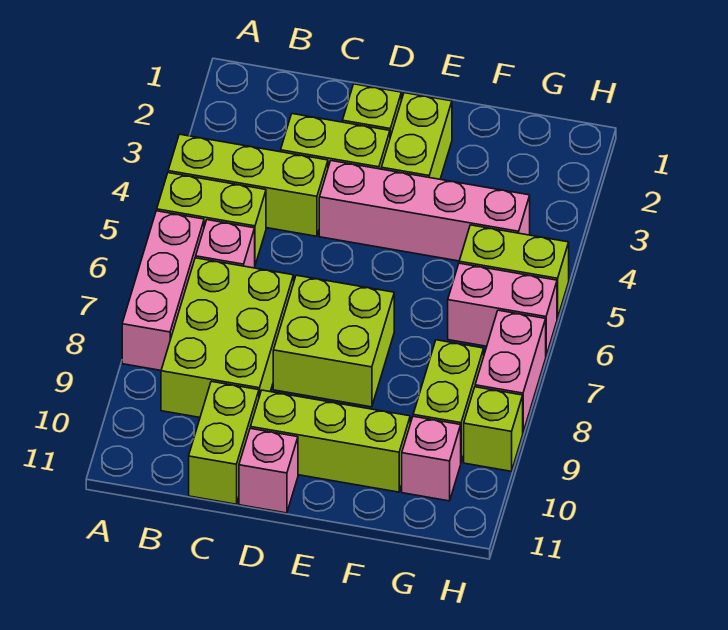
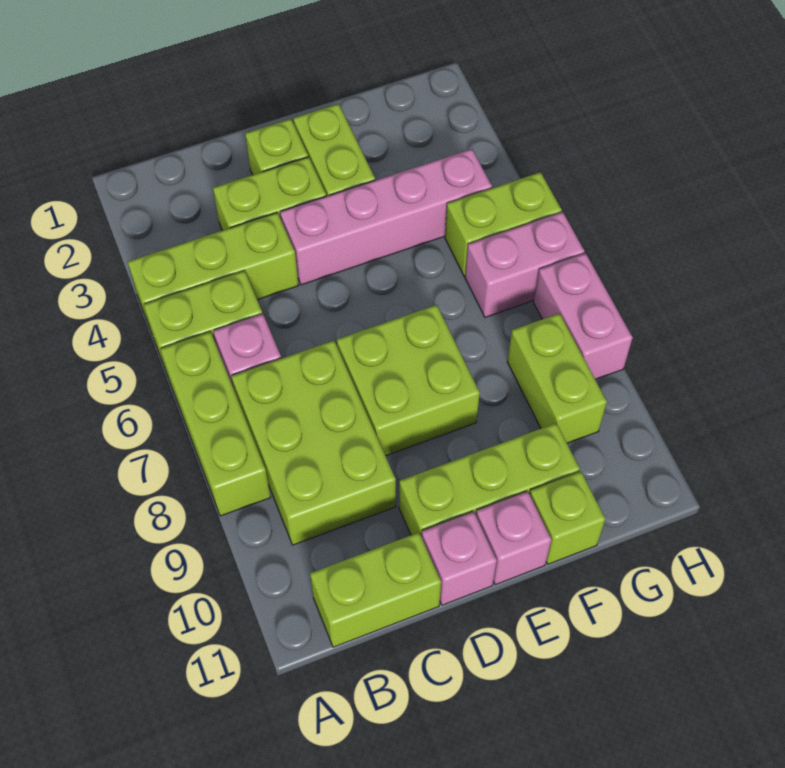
pink brick A6:A8 level 1 -> lime brick A6:A8 level 1
lime brick C10:C11 level 1 -> lime brick B11:C11 level 1
pink brick G10 level 1 -> pink brick E11 level 1
lime brick H9 level 1 -> lime brick F11 level 1

